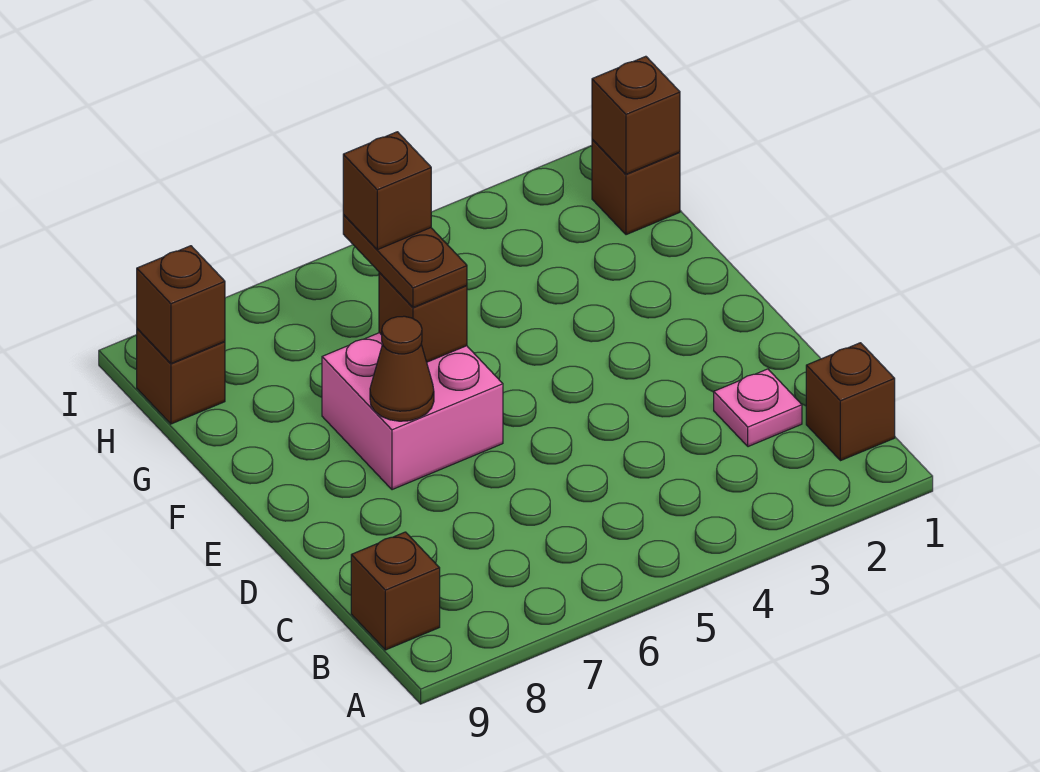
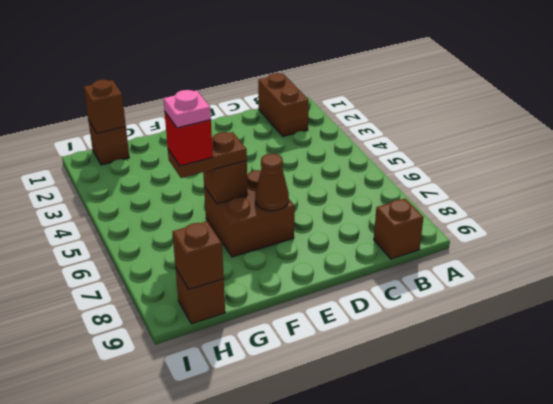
brown brick B1 level 1 -> brown brick B1:B2 level 1
pink plate C2 level 1 -> pink plate G6 level 5
pink brick E6:F7 level 1 -> brown brick E6:F7 level 1
brown brick G6 level 4 -> red brick G6 level 4

